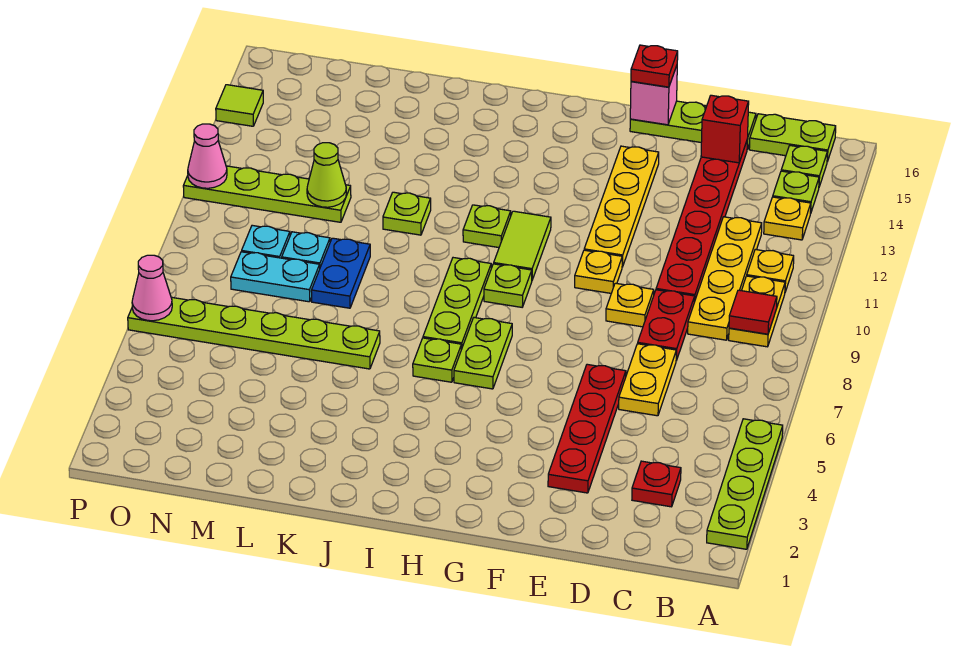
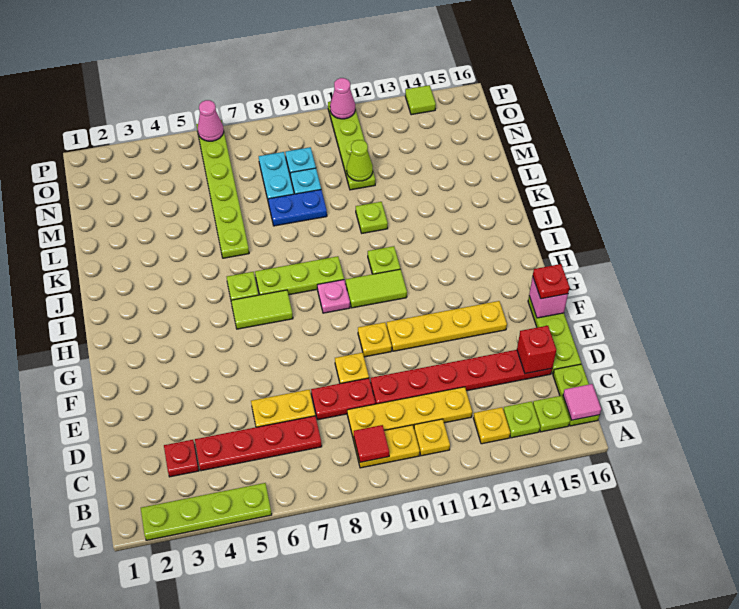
none -> pink tile B16 level 2
red plate E3:E6 level 1 -> red plate C4:C7 level 1
lime plate H6:H7 level 1 -> lime tile H6:H7 level 1
lime plate H9 level 1 -> pink plate H9 level 1

